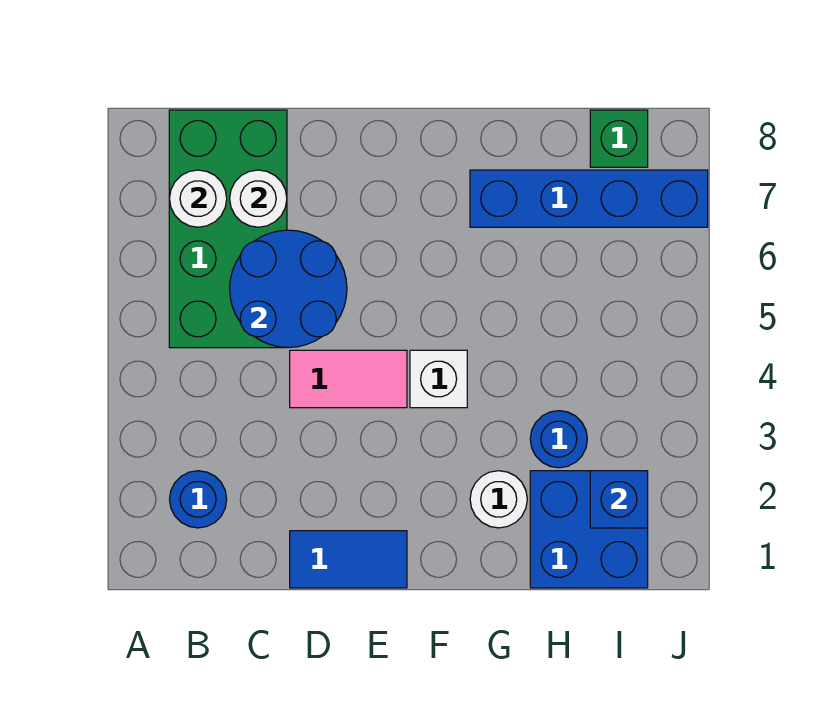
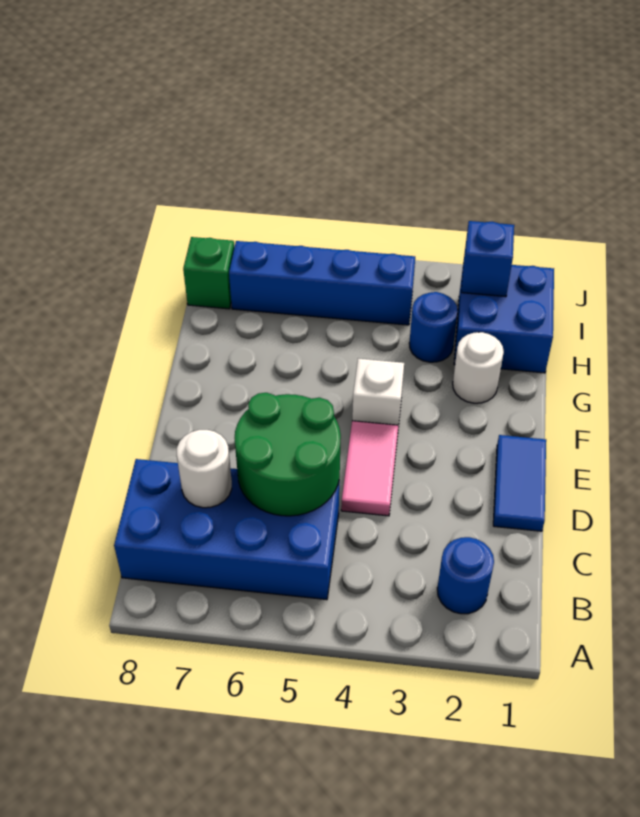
green brick B5:C8 level 1 -> blue brick B5:C8 level 1
white round brick B7 level 2 -> none
blue round brick C5:D6 level 2 -> green round brick C5:D6 level 2
blue brick G7:J7 level 1 -> blue brick I4:I7 level 1

